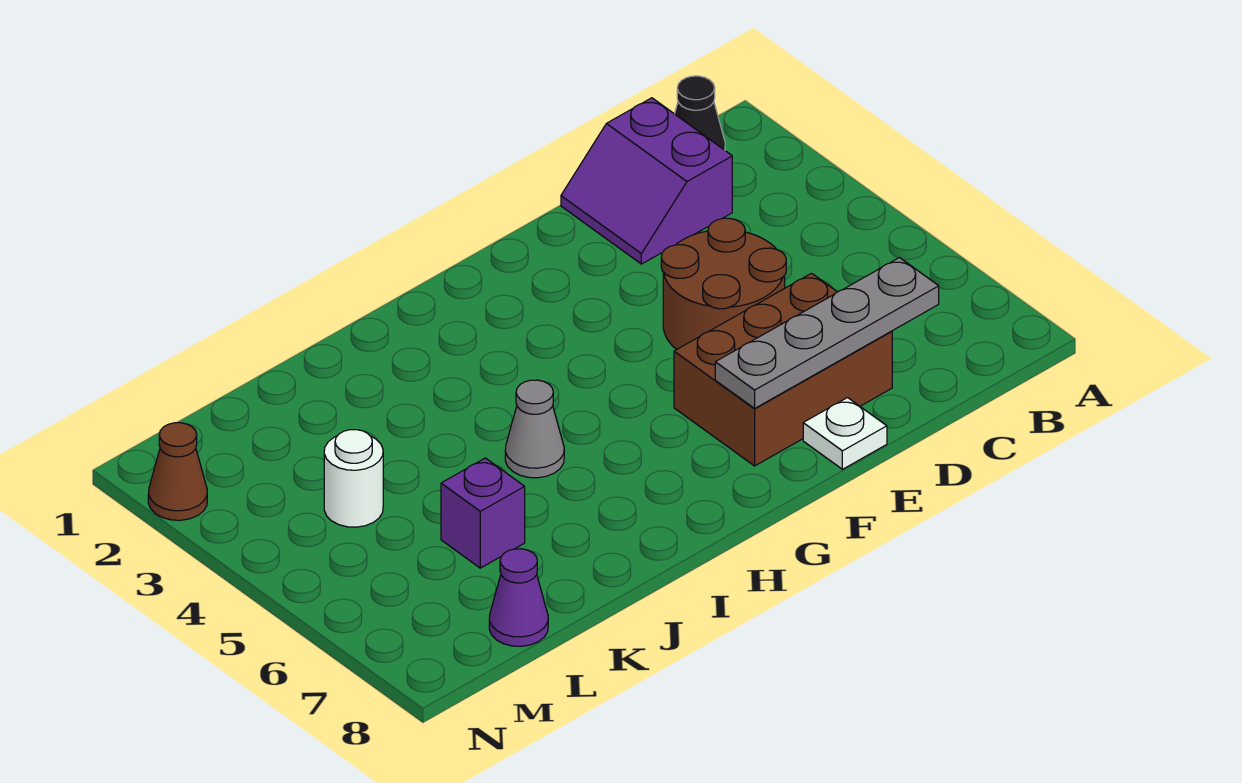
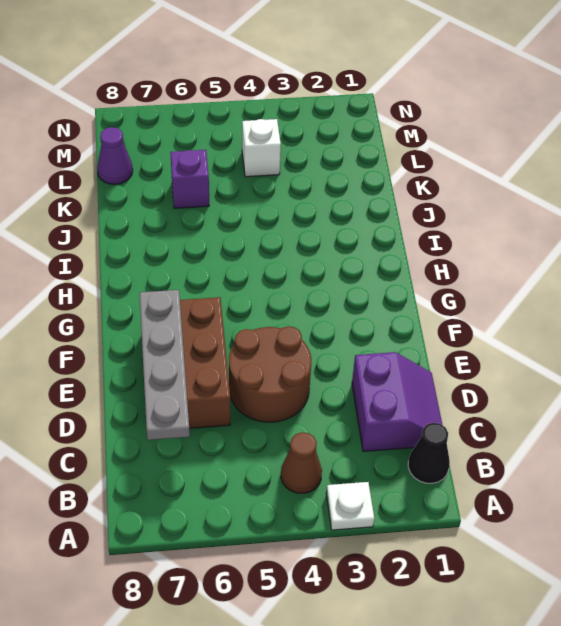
purple slope C1:D2 level 1 top C -> purple slope C1:D2 level 1 top 2
white plate E8 level 1 -> white plate A3 level 1
grey cone I5 level 1 -> none
white round brick L4 level 1 -> white brick L4 level 1
brown cone N2 level 1 -> brown cone B4 level 1

